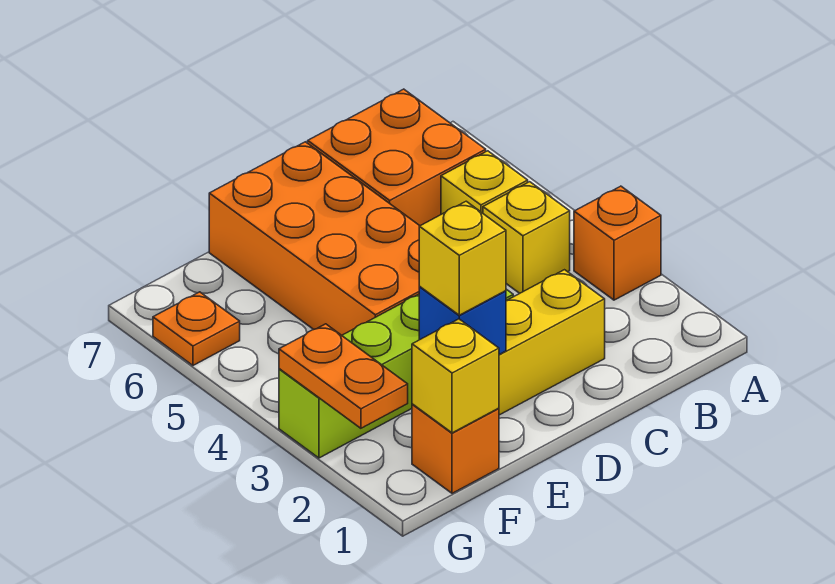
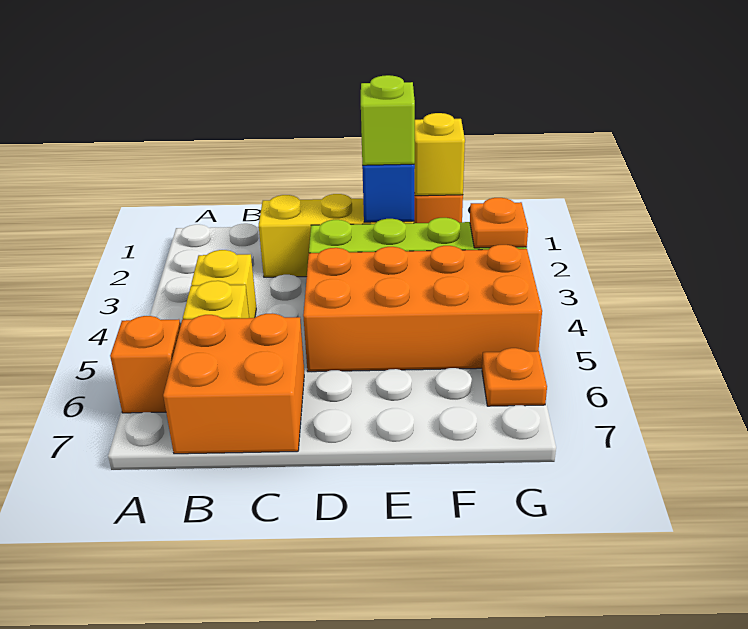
orange brick A3 level 1 -> orange brick A6 level 1
orange brick D4:E7 level 1 -> orange brick D4:G5 level 1
yellow brick E2 level 3 -> lime brick E2 level 3
orange plate G2:G3 level 2 -> orange plate G3 level 2

